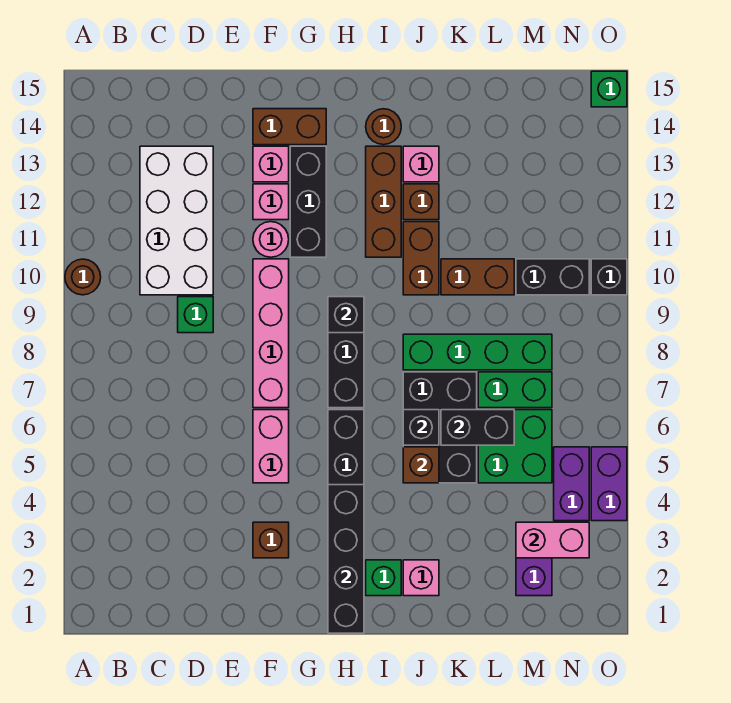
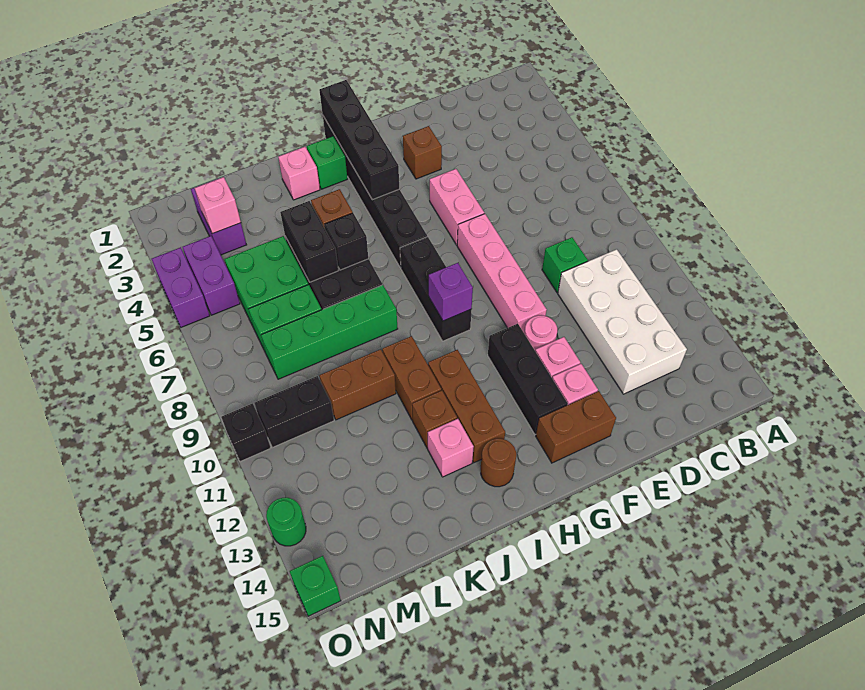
brown round brick A10 level 1 -> none
black brick H9 level 2 -> purple brick H9 level 2
black brick K6:L6 level 2 -> black brick K5:K6 level 2
pink brick M3:N3 level 2 -> pink brick M3 level 2
none -> green round brick O13 level 1

